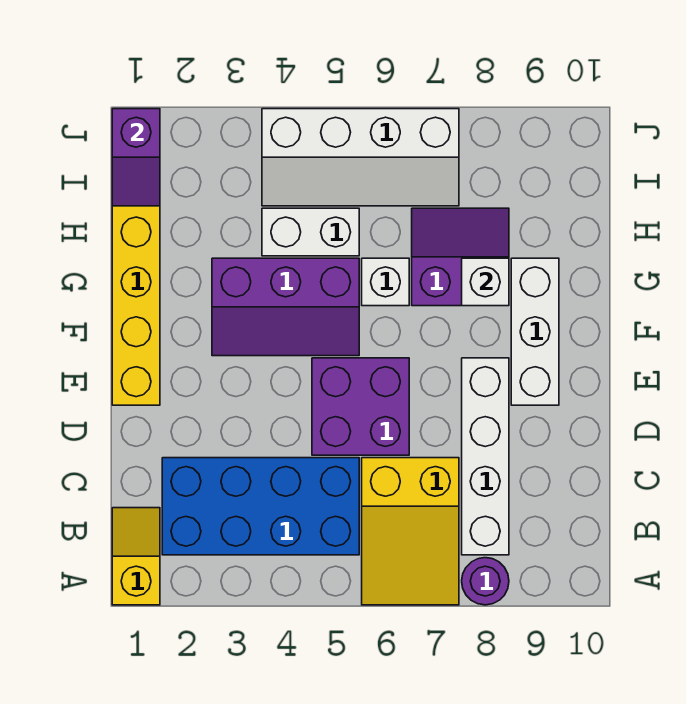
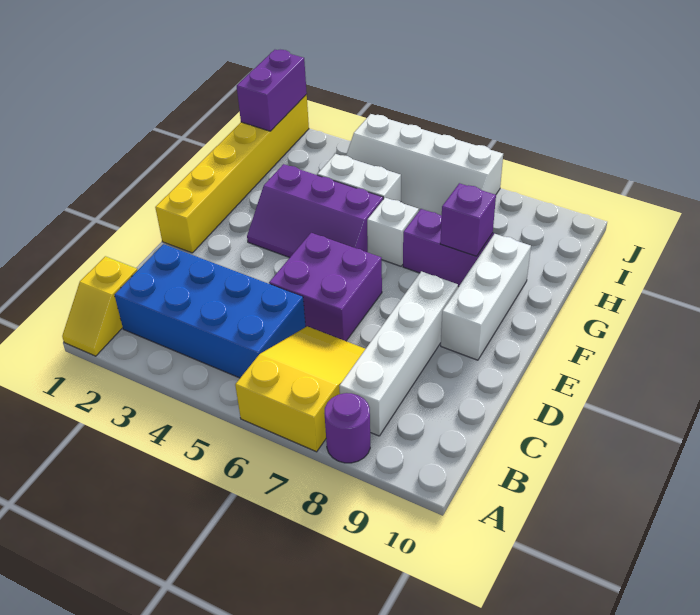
yellow slope A1:B1 level 1 top A -> yellow slope A1:B1 level 1 top B
yellow slope A6:C7 level 1 top C -> yellow slope A6:C7 level 1 top A
white brick G8 level 2 -> purple brick G8 level 2
purple slope I1:J1 level 2 top J -> purple brick I1:J1 level 2

